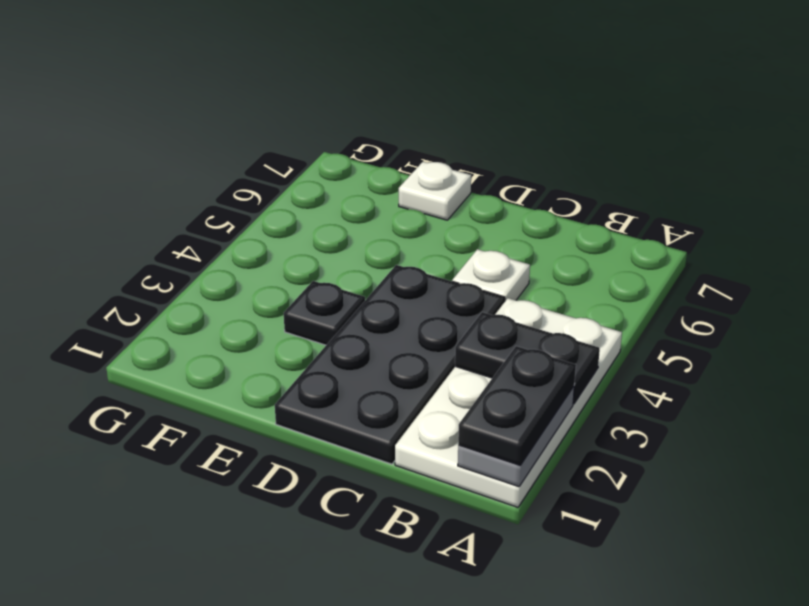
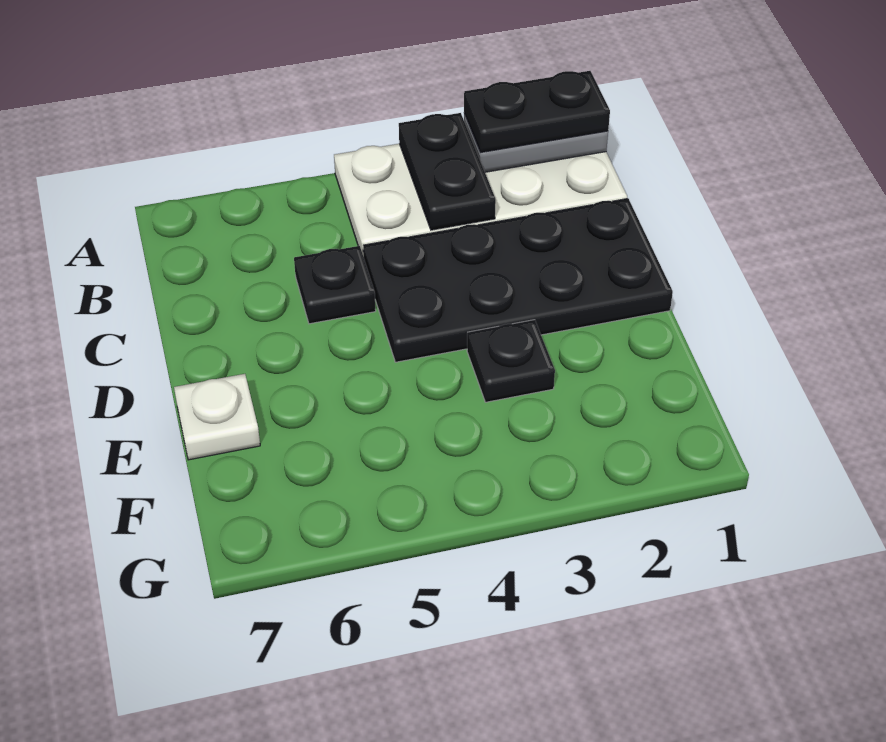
white plate C5 level 1 -> black plate C5 level 1

